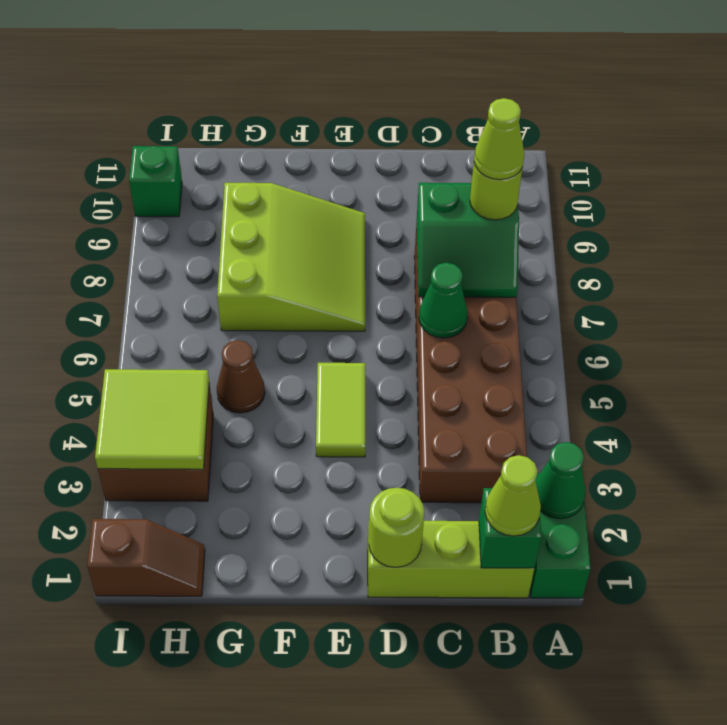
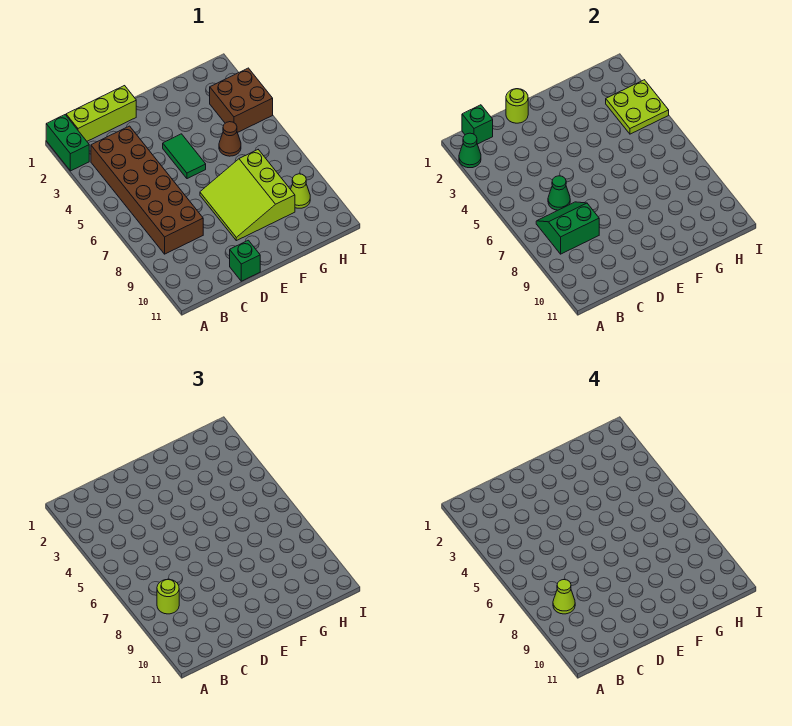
lime cone B1 level 3 -> lime cone H9 level 1
lime tile E4:E5 level 1 -> green tile E4:E5 level 1
brown slope H1:I1 level 1 top I -> none
lime tile H3:I4 level 2 -> lime plate H3:I4 level 2
green brick I10 level 1 -> green brick D11 level 1

